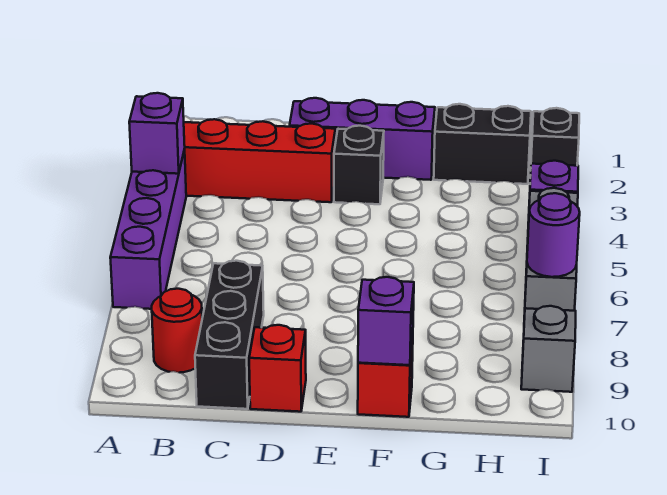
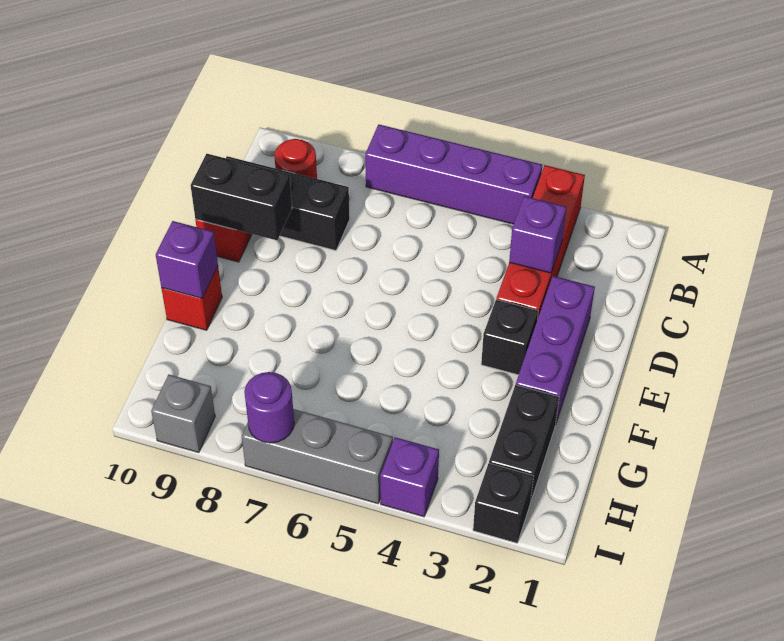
purple brick A4 level 2 -> purple brick C3 level 2
none -> black brick D9:D10 level 2

